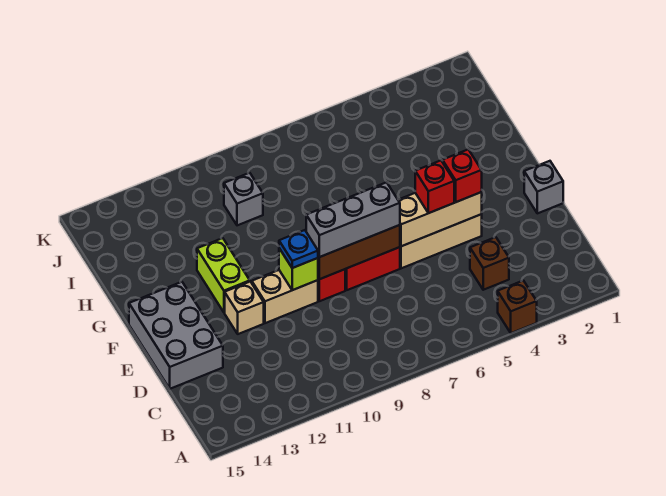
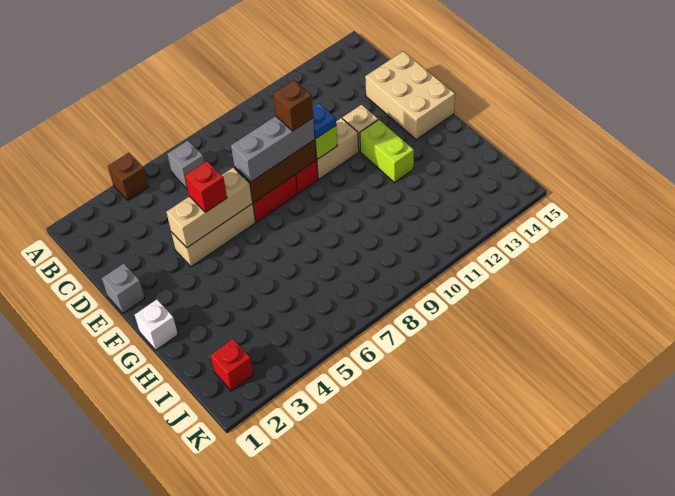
brown brick C4 level 1 -> brown brick E9 level 4
grey brick D14:F15 level 1 -> tan brick D14:F15 level 1
red brick E4 level 3 -> red brick J2 level 1
none -> white brick G1 level 1
grey brick I10 level 1 -> grey brick B6 level 1

